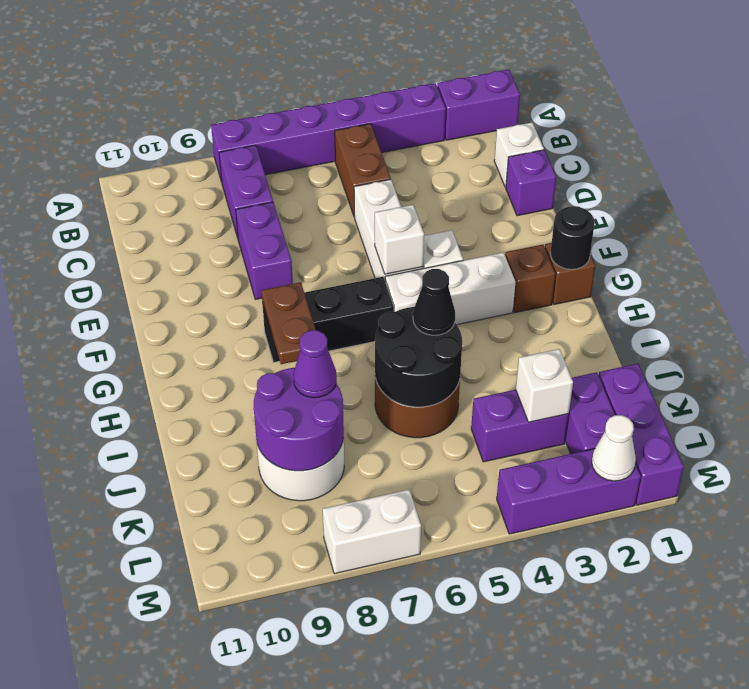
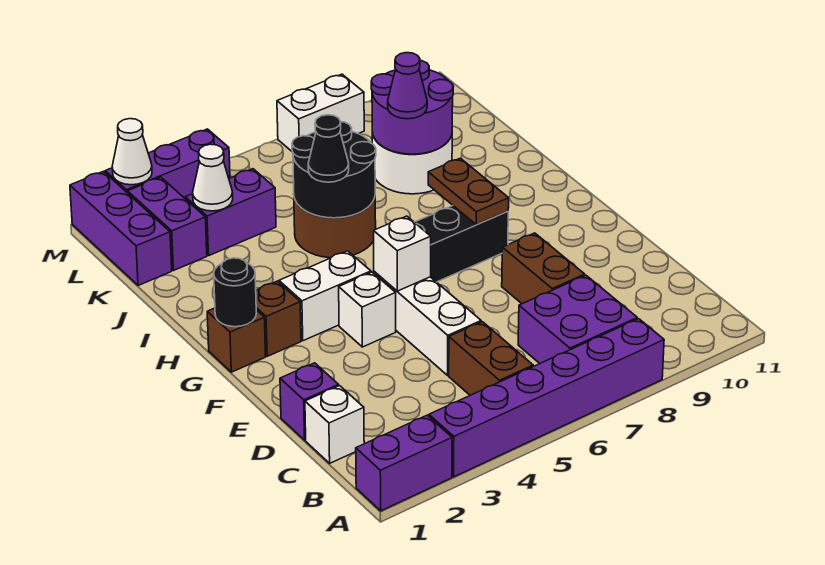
purple brick B8:C8 level 1 -> purple brick B7:C8 level 1
purple brick D8:E8 level 1 -> brown brick D8:E8 level 1
white brick G3:G5 level 1 -> white brick G3:G4 level 1
white brick K3 level 2 -> white cone K3 level 2

